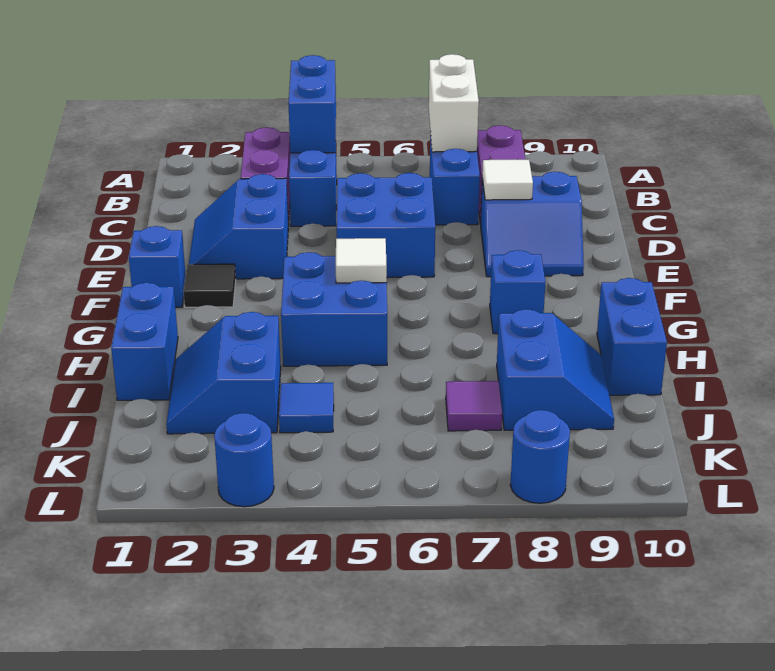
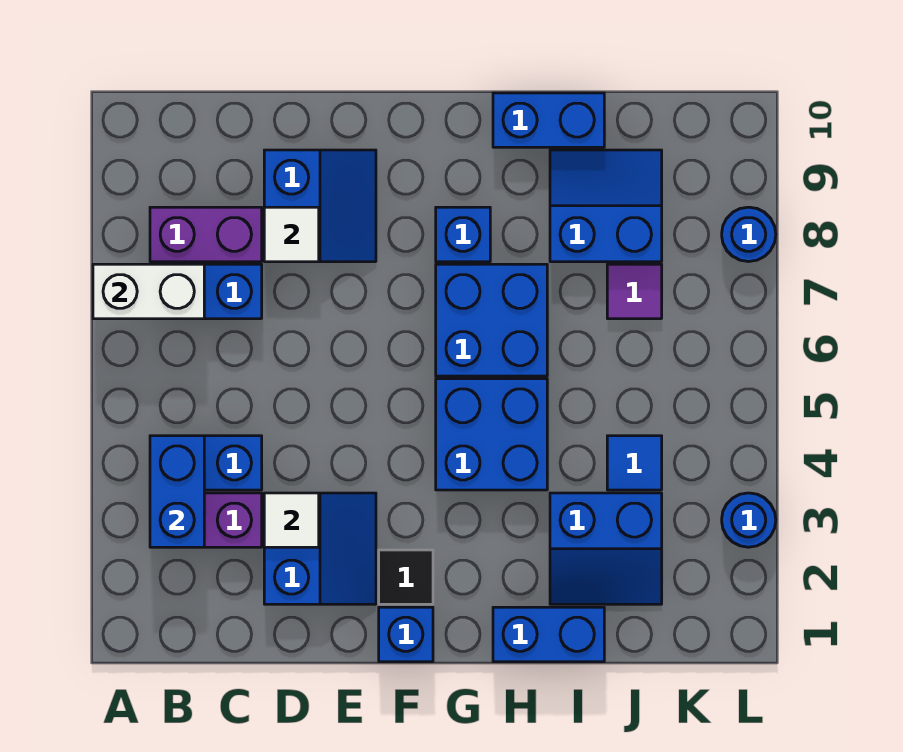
blue brick A4:B4 level 2 -> blue brick B3:B4 level 2
blue slope D2:E3 level 1 top 3 -> blue slope D2:E3 level 1 top D
blue brick D5:E6 level 1 -> blue brick G6:H7 level 1
white tile G5 level 2 -> white tile D3 level 2

